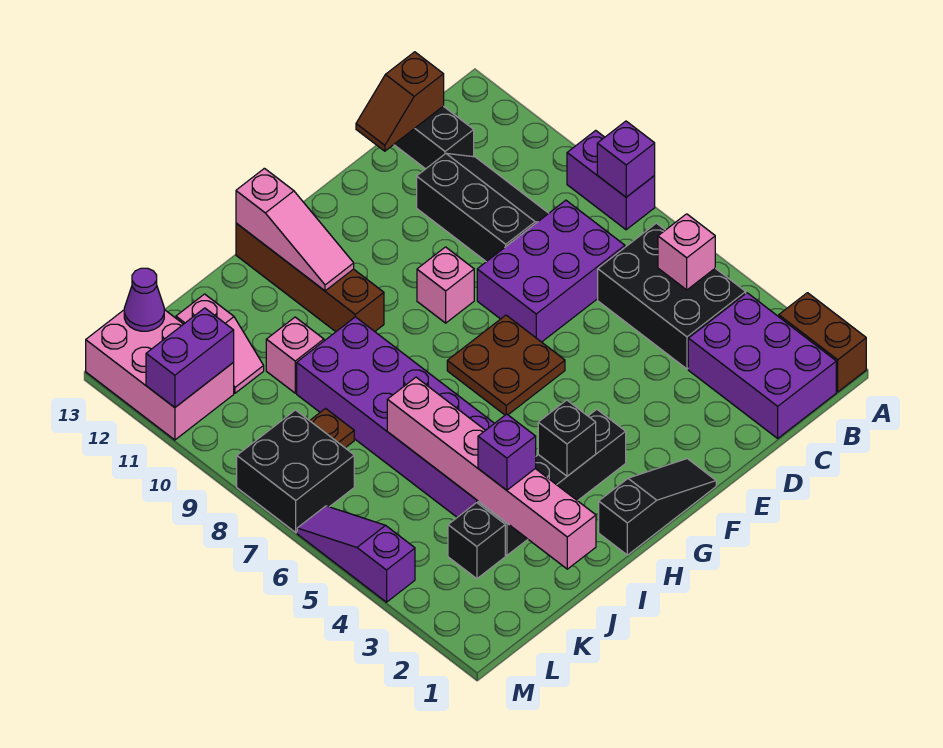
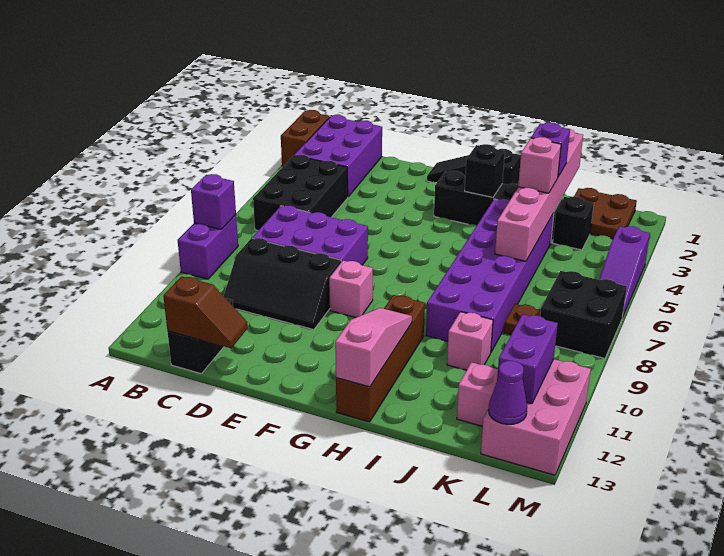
pink brick B5 level 2 -> pink brick J4 level 3
black slope C9:D11 level 1 top D -> black slope C9:E10 level 1 top 9
brown plate F6:G7 level 1 -> brown plate K1:L2 level 1
purple brick L11:M11 level 2 -> purple brick L11:L12 level 2

